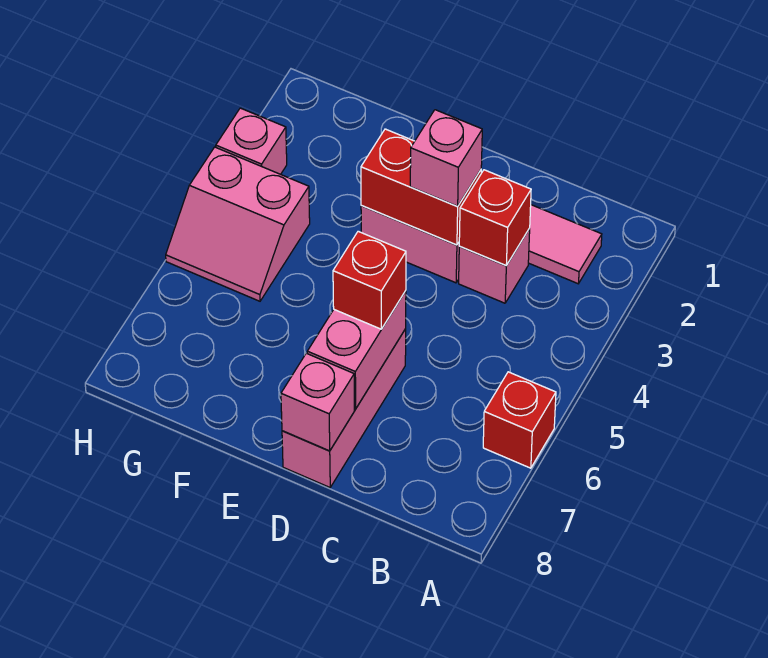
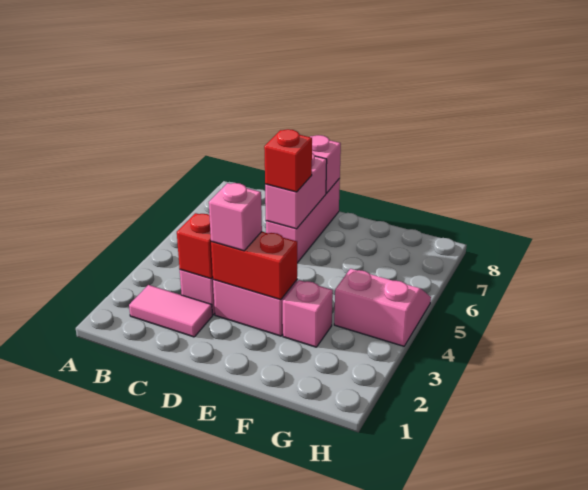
red brick A6 level 1 -> none
pink brick H3 level 1 -> pink brick F3 level 1

